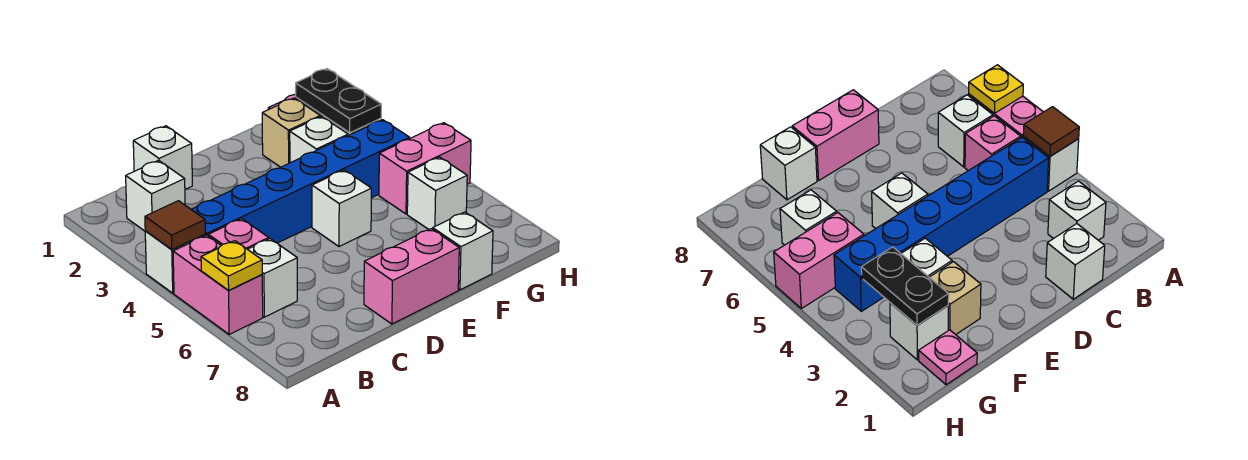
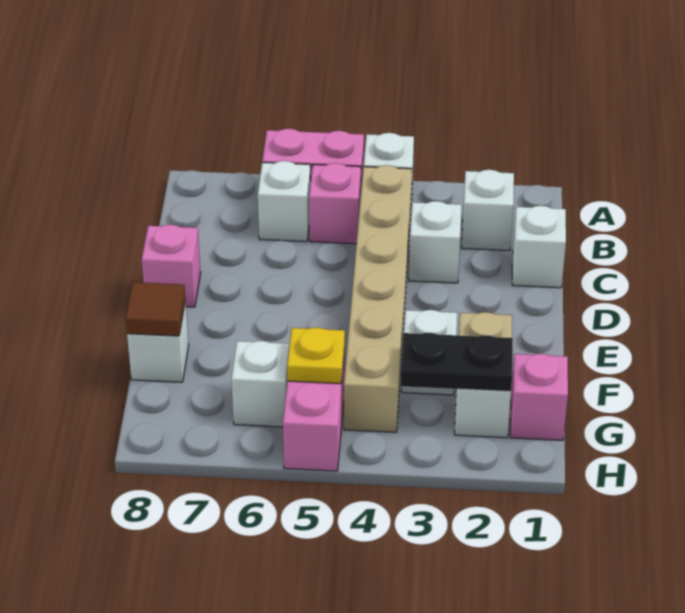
brown tile A4 level 2 -> brown tile F8 level 2
yellow plate A6 level 2 -> yellow plate G5 level 2
blue brick B4:G4 level 1 -> tan brick B4:G4 level 1
pink brick D8:E8 level 1 -> pink brick D8 level 1
white brick E5 level 1 -> white brick C3 level 1
pink plate G1 level 1 -> pink brick G1 level 1

